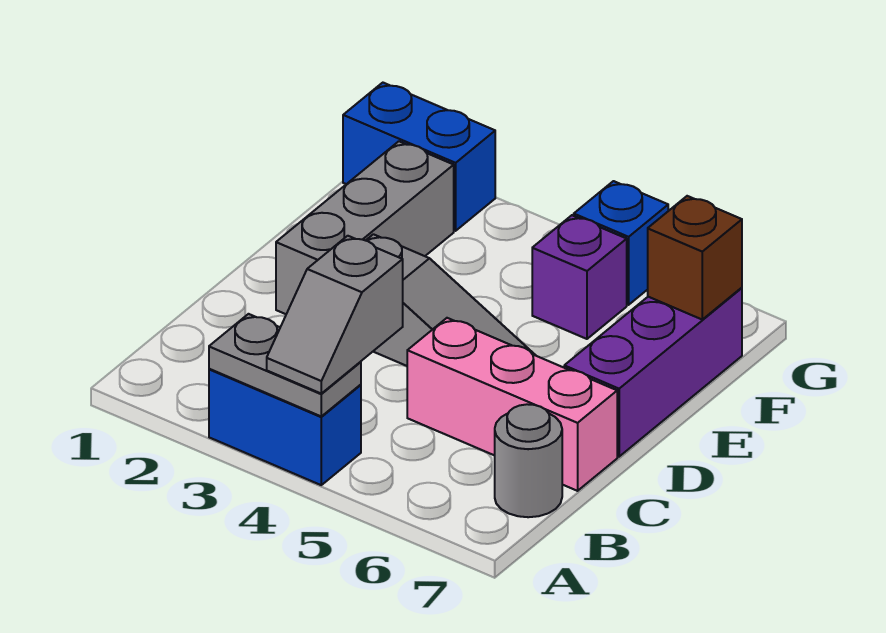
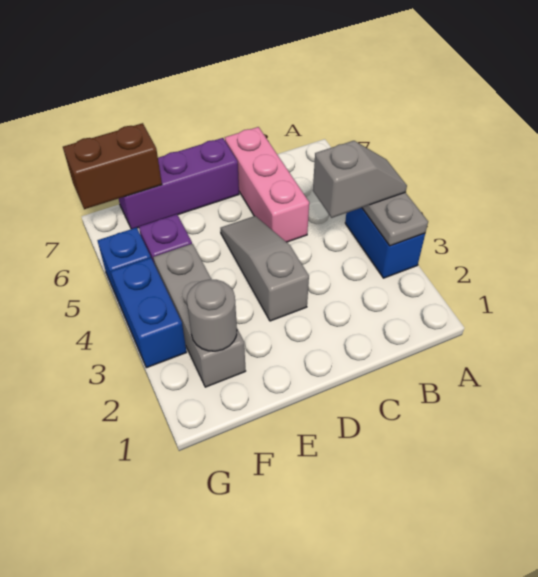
grey round brick B7 level 1 -> grey round brick F2 level 2
grey brick D2:F2 level 1 -> grey brick F2:F4 level 1
brown brick F7 level 2 -> brown brick F7:G7 level 2
blue brick G1:G2 level 1 -> blue brick G3:G4 level 1

